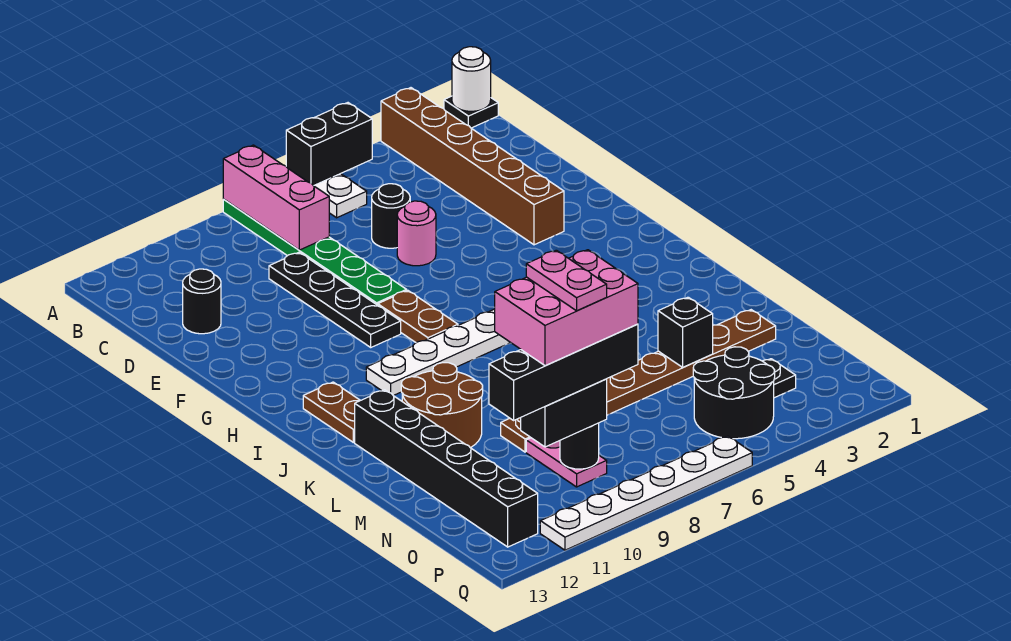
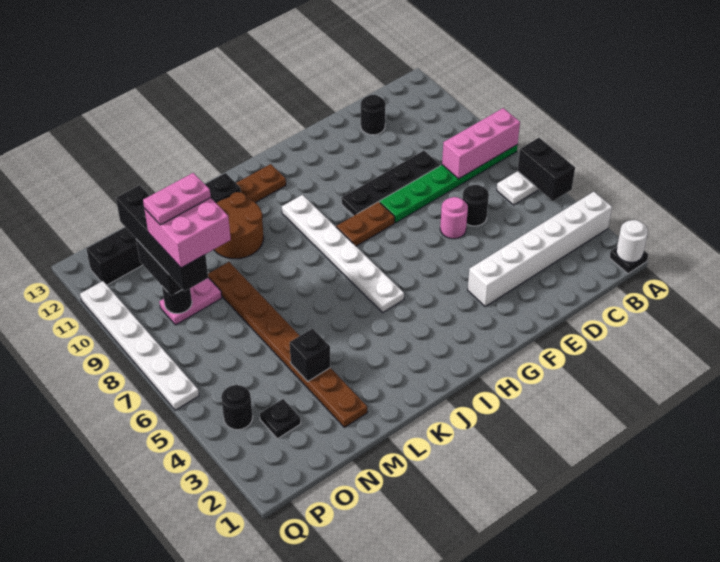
brown brick A3:F3 level 1 -> white brick A3:F3 level 1
pink brick N8:O10 level 5 -> pink brick N8:O9 level 5
black round brick O4:P5 level 1 -> black round brick P4 level 1

